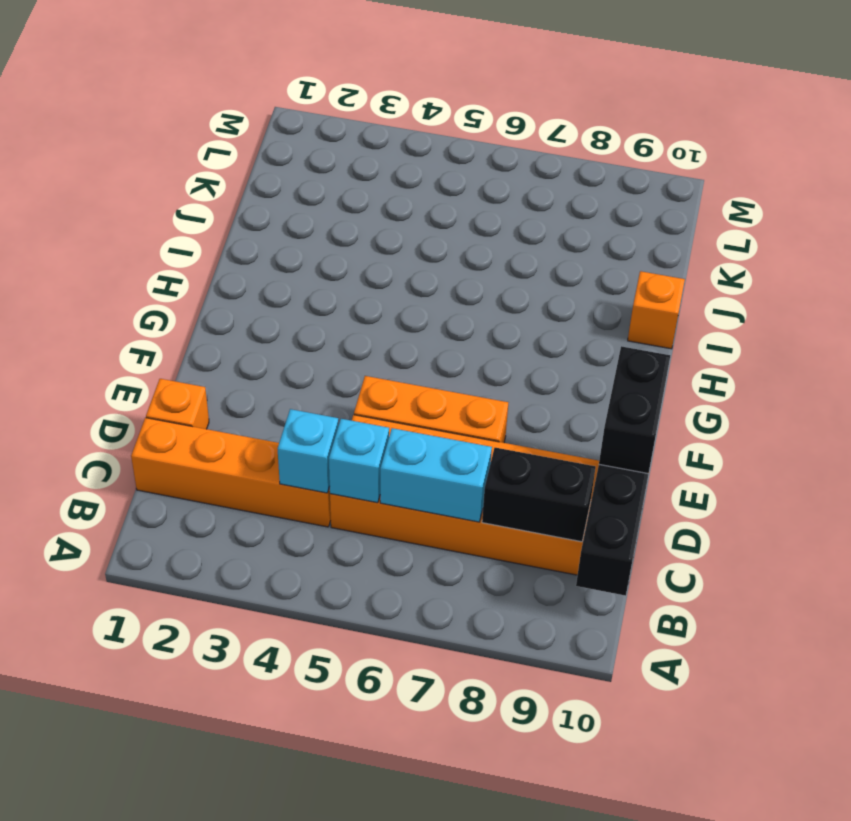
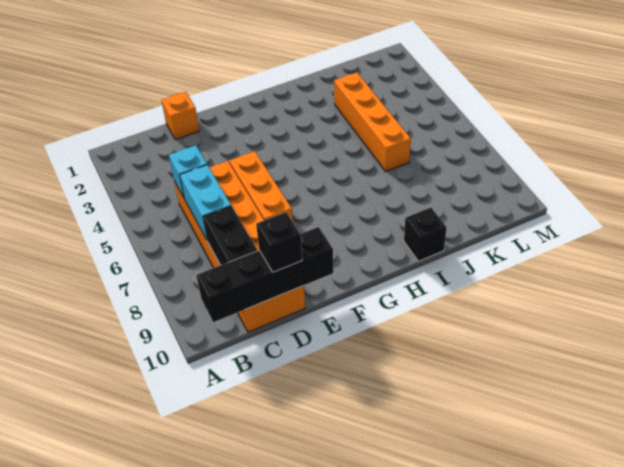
orange brick C1:C4 level 1 -> orange brick J3:J6 level 1
cyan brick C4 level 2 -> none
black brick D10:E10 level 3 -> black brick D10 level 3
orange brick I10 level 1 -> black brick I10 level 1

